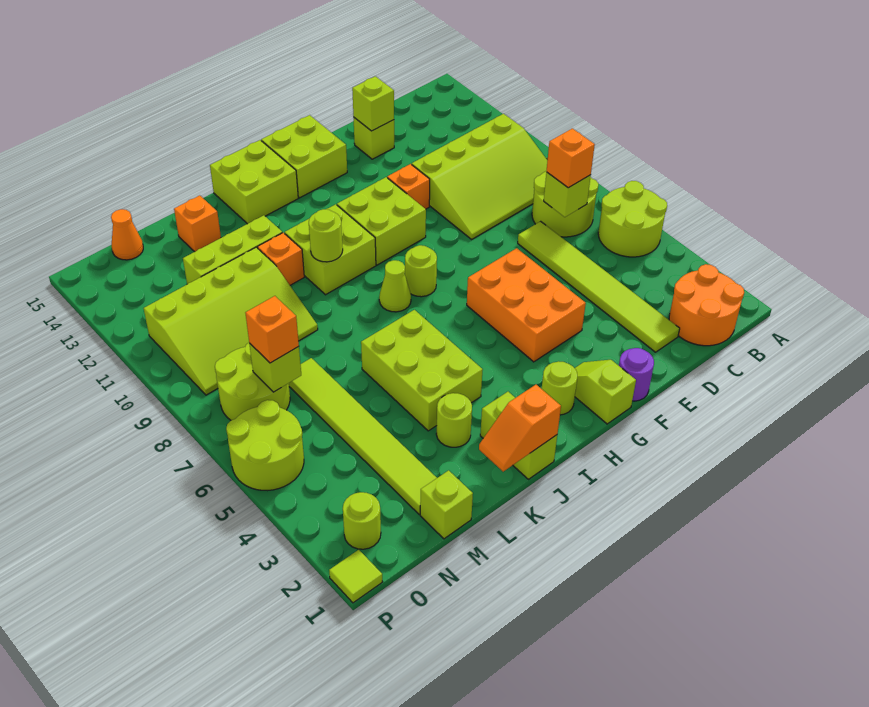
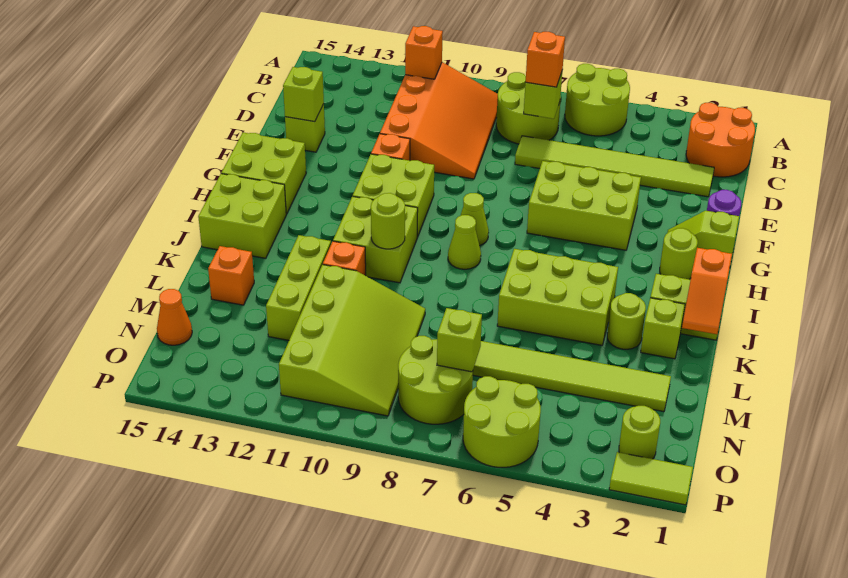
lime slope B9:E11 level 1 top 11 -> orange slope B9:E11 level 1 top 11
orange brick F4:G6 level 1 -> lime brick F4:G6 level 1
lime round brick H8 level 1 -> lime cone H8 level 1
lime brick M1 level 1 -> lime brick K2 level 1
orange brick N7 level 3 -> orange brick B11 level 2
lime tile P1 level 1 -> lime tile P1:P2 level 1

